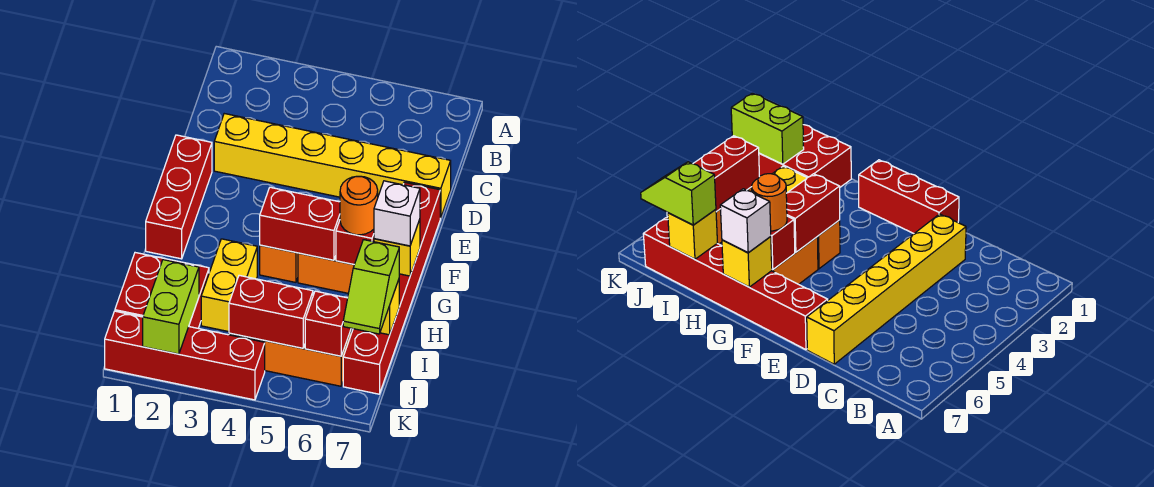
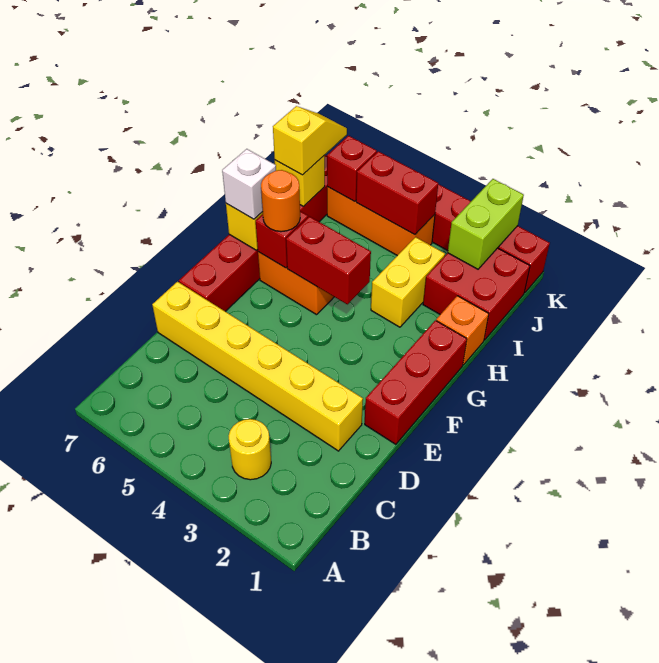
none -> yellow round brick B3 level 1
orange brick G4 level 1 -> orange brick H1 level 1
lime slope I7:J7 level 3 top I -> yellow slope I7:J7 level 3 top I

